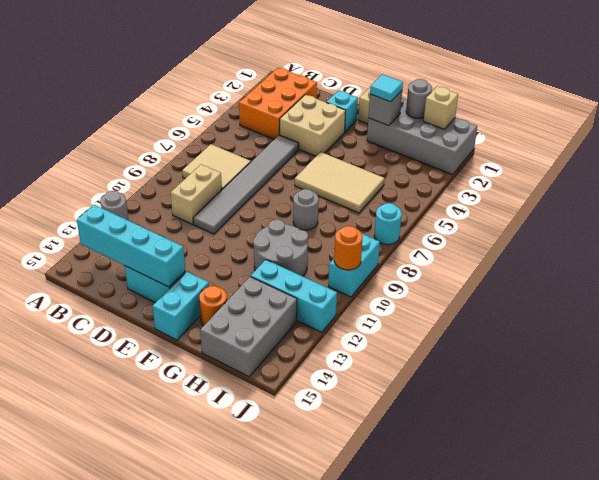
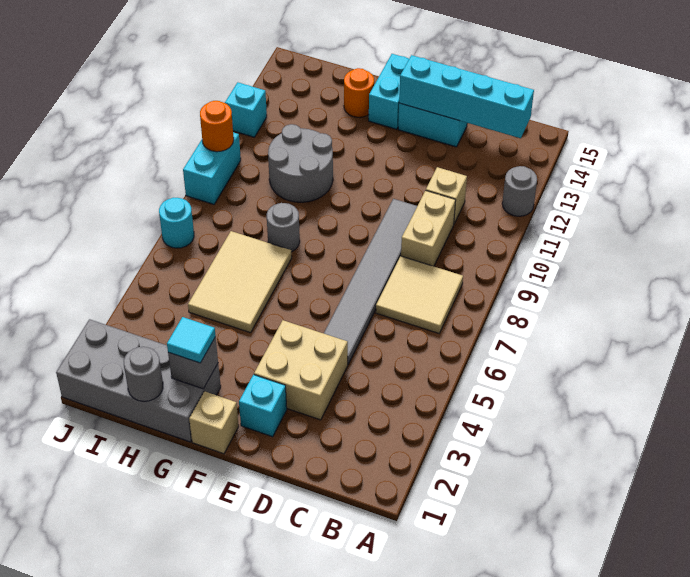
orange brick B2:C4 level 1 -> none
tan tile F5:H6 level 1 -> tan tile G5:H7 level 1
cyan brick H12:J12 level 1 -> cyan brick J12 level 1
grey brick H13:I15 level 1 -> none
tan brick I1 level 2 -> tan brick C11 level 1

